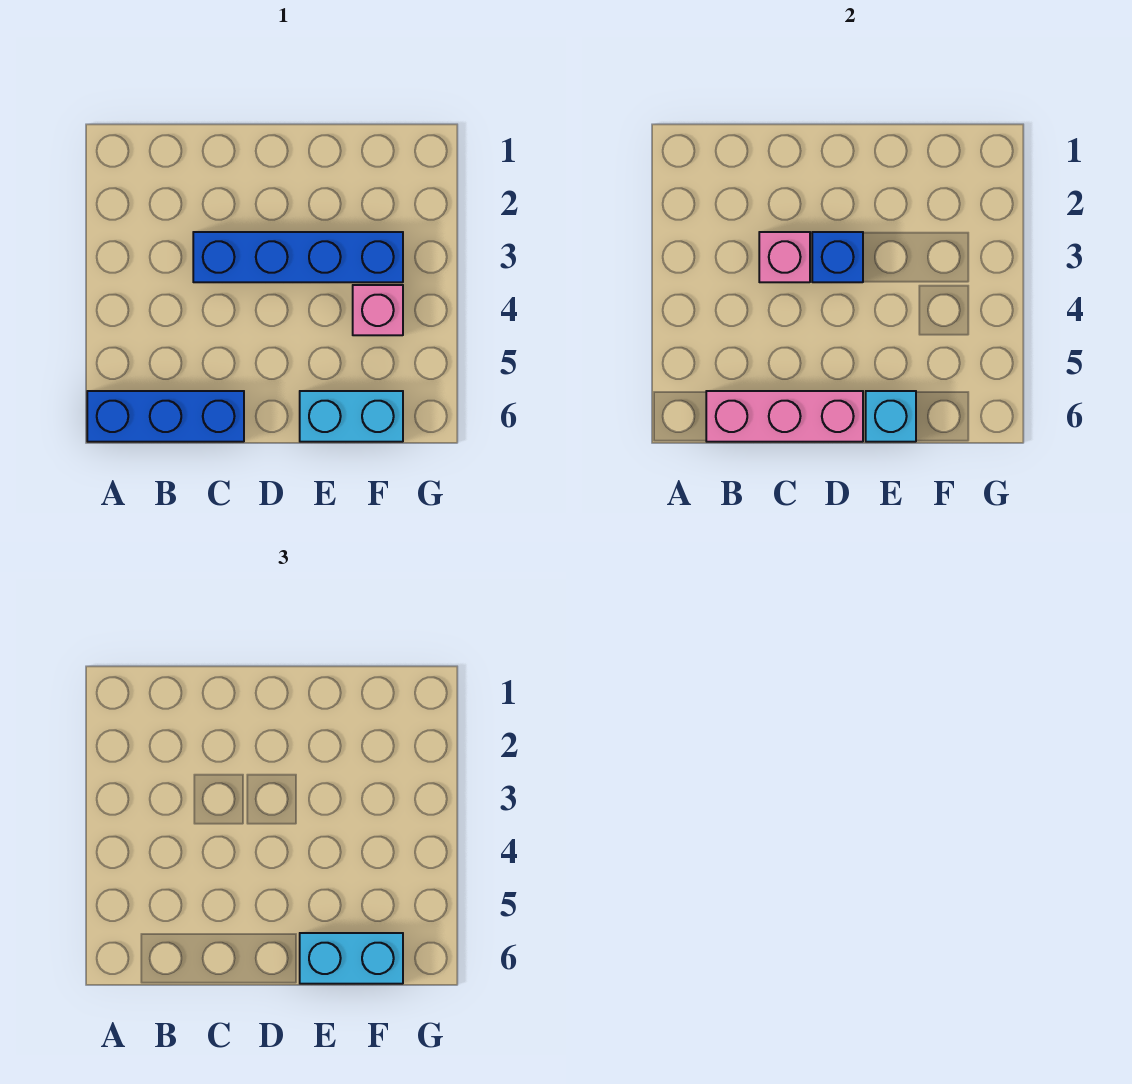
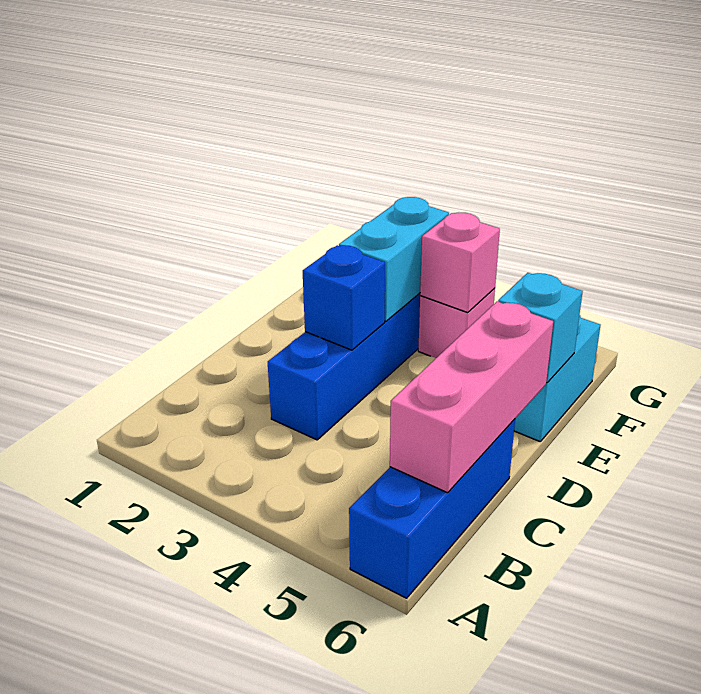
pink brick C3 level 2 -> pink brick F4 level 2
cyan brick E6:F6 level 3 -> cyan brick E3:F3 level 2

